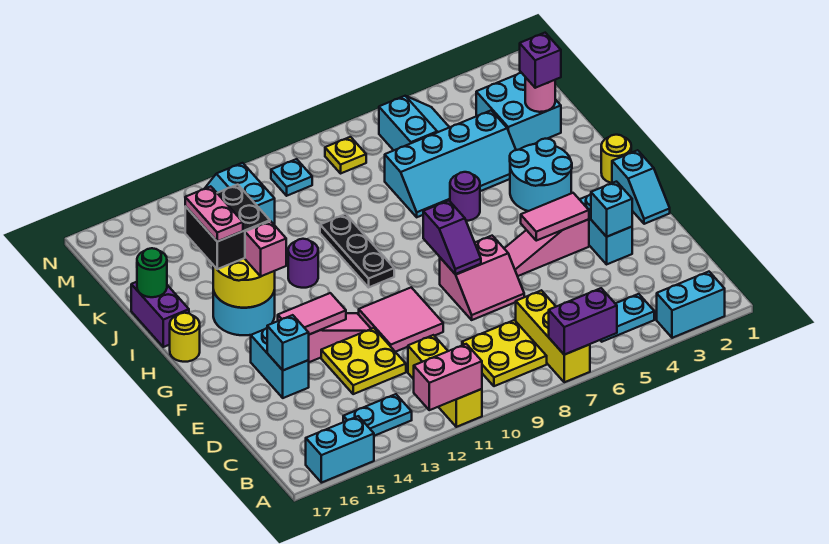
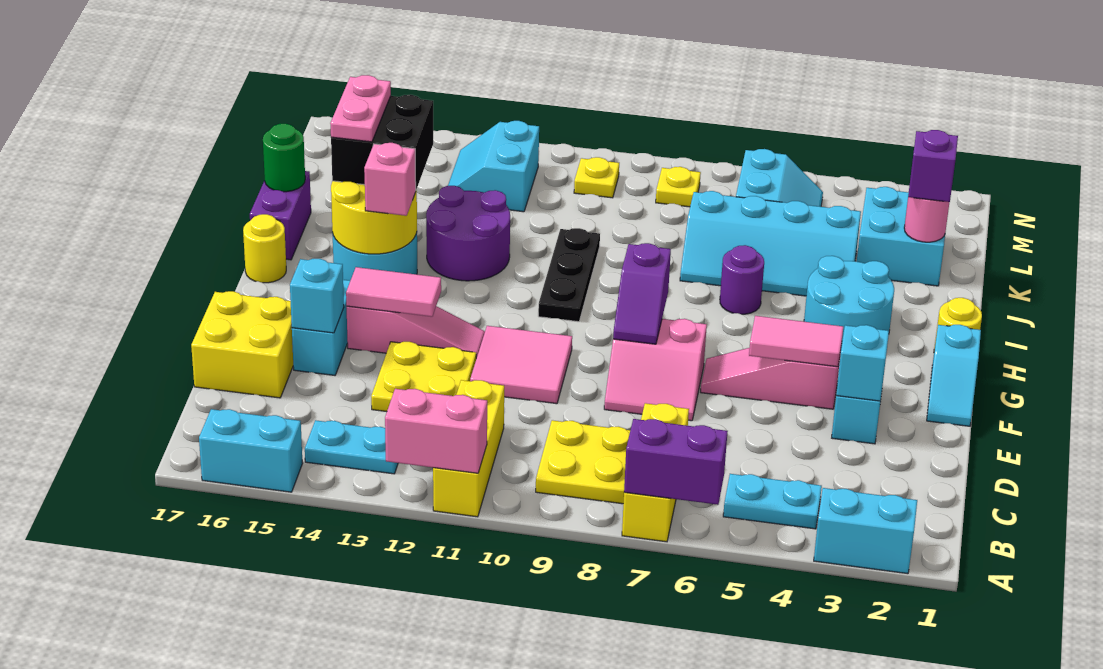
none -> yellow brick D16:E17 level 1
purple round brick I12 level 1 -> purple round brick I12:J13 level 1
cyan plate M10 level 1 -> yellow plate M10 level 1

